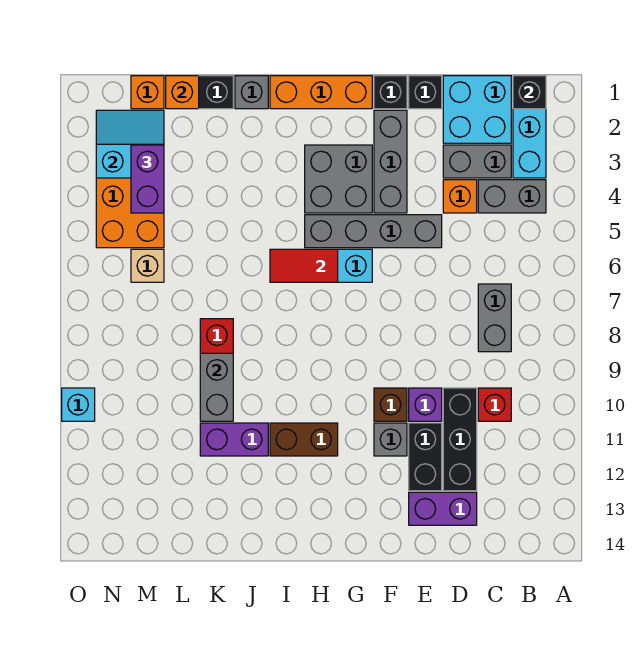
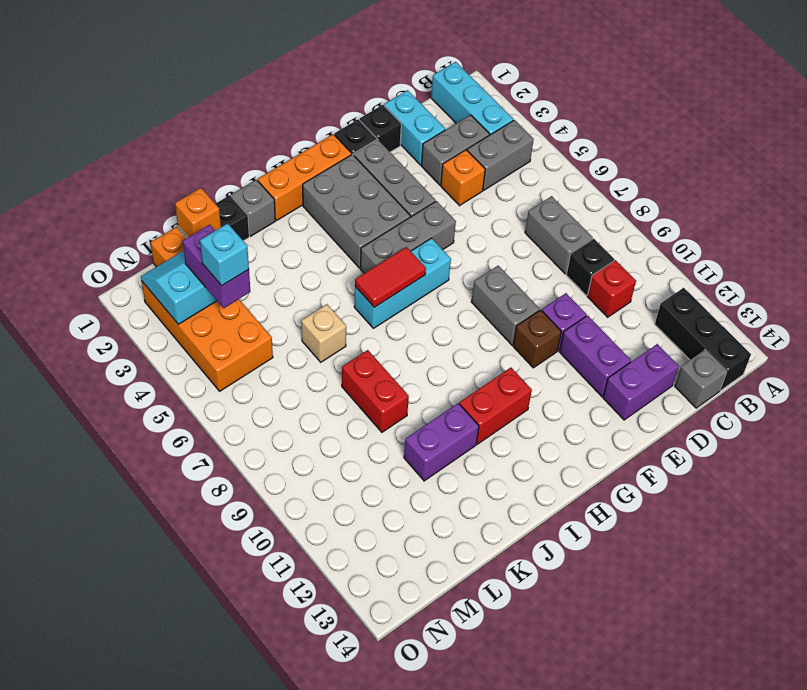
black brick B1 level 2 -> black brick C9 level 1
cyan brick C1:D2 level 1 -> cyan brick D1:D2 level 1
black brick D10:D12 level 1 -> black brick B12:B14 level 1
grey brick E5:H5 level 1 -> grey brick F5:H5 level 1
black brick E11:E12 level 1 -> purple brick E11:E12 level 1
grey brick F11 level 1 -> grey brick C14 level 1
grey brick G3:H4 level 1 -> grey brick G2:H4 level 1
brown brick H11:I11 level 1 -> red brick H11:I11 level 1
grey brick K9:K10 level 2 -> grey brick F8:F9 level 1
tan brick M6 level 1 -> tan brick K6 level 1
cyan brick O10 level 1 -> cyan brick M4 level 4

